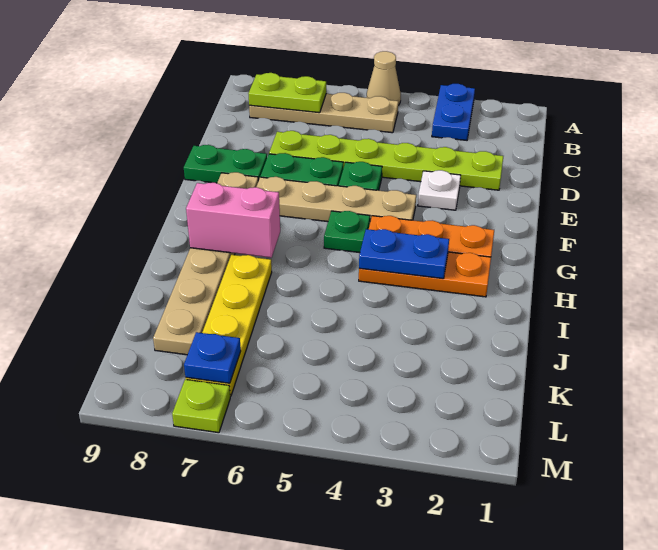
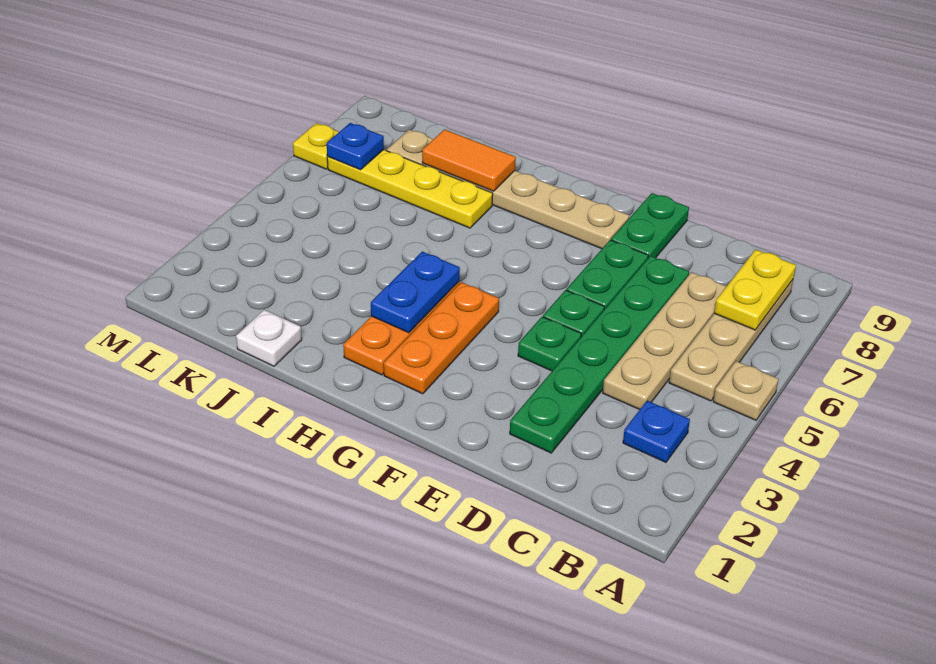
blue plate A3:B3 level 1 -> blue plate B3 level 1
tan cone A5 level 1 -> tan plate A5 level 1
lime plate B7:B8 level 2 -> yellow plate B7:B8 level 2
lime plate D2:D7 level 1 -> green plate D2:D7 level 1
white plate E3 level 1 -> white plate J1 level 1
tan plate F4:F7 level 1 -> tan plate C4:C7 level 1
green plate G5 level 1 -> green plate E4 level 1
pink brick H7:H8 level 2 -> none
none -> orange tile I8:J8 level 2
lime plate M7 level 1 -> yellow plate M7 level 1

